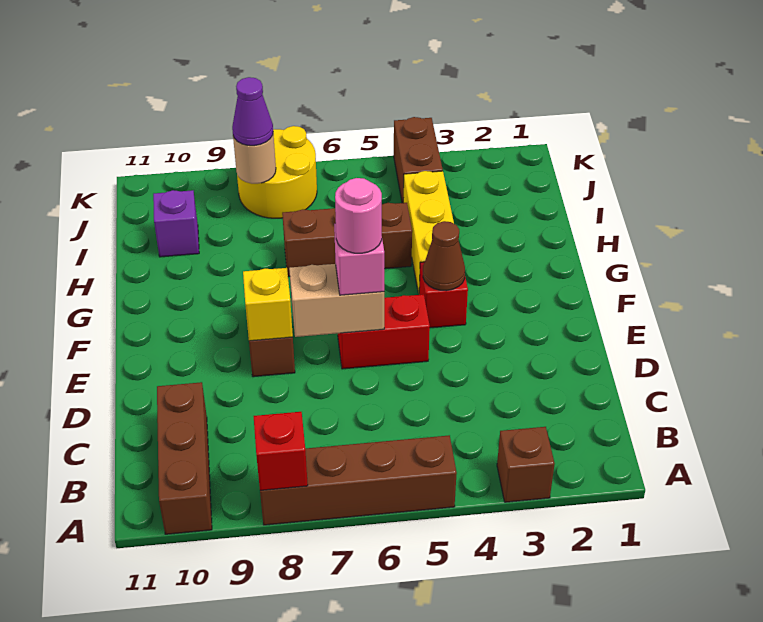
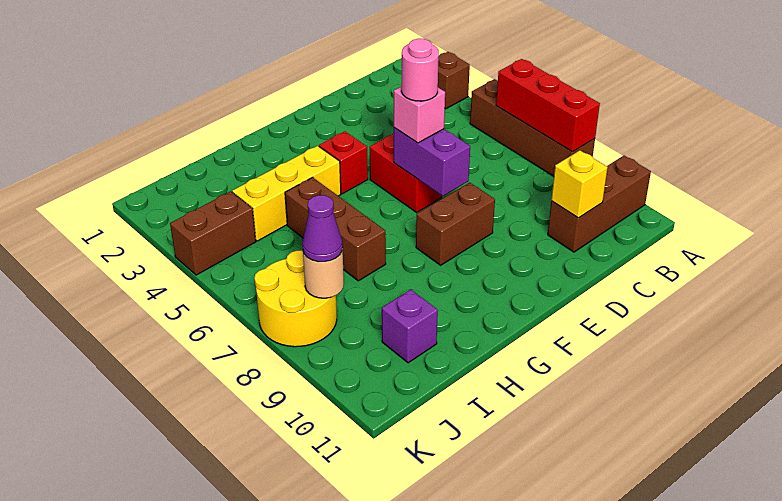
red brick A8 level 2 -> red brick A6:A8 level 2
tan brick E6:E7 level 2 -> purple brick E6:E7 level 2
yellow brick E8 level 2 -> yellow brick C10 level 2
brown cone F4 level 2 -> none

